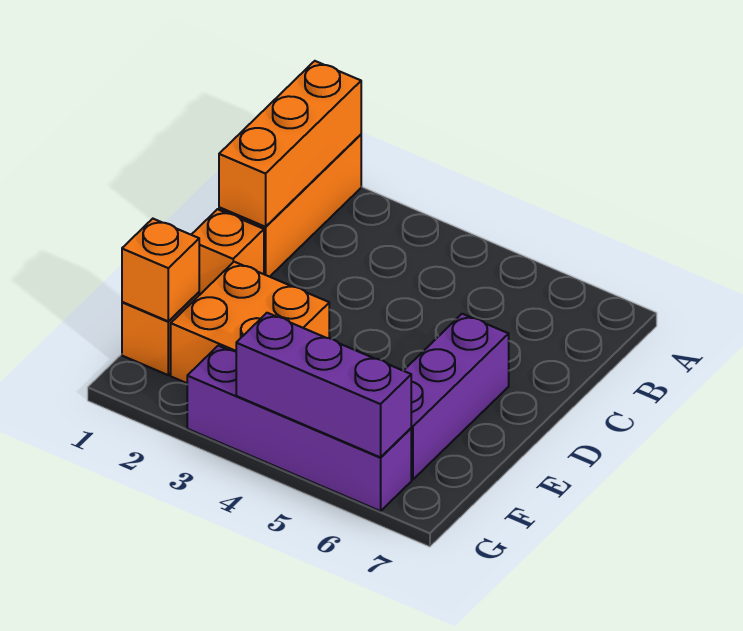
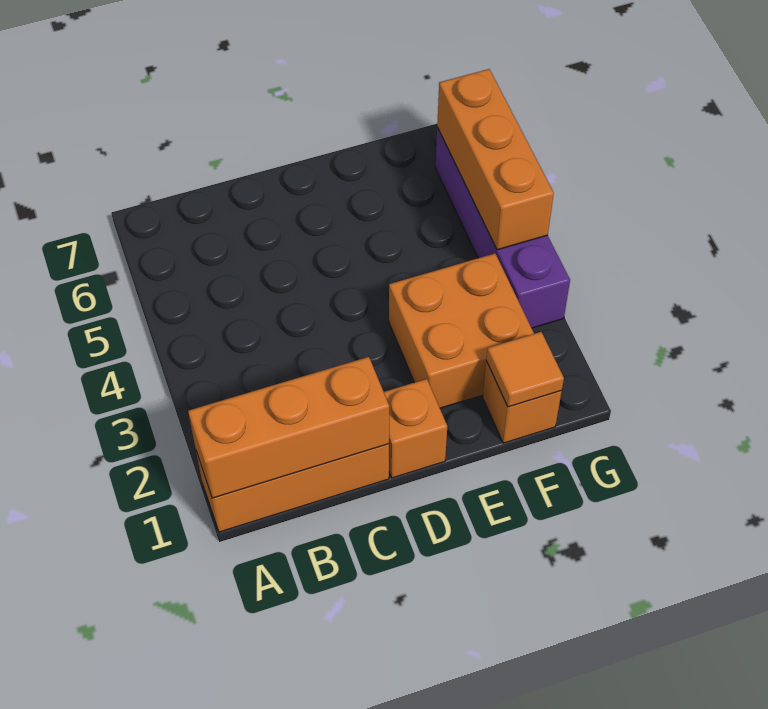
purple brick D6:F6 level 1 -> none
orange brick F1 level 2 -> orange tile F1 level 2
purple brick G4:G6 level 2 -> orange brick G4:G6 level 2

